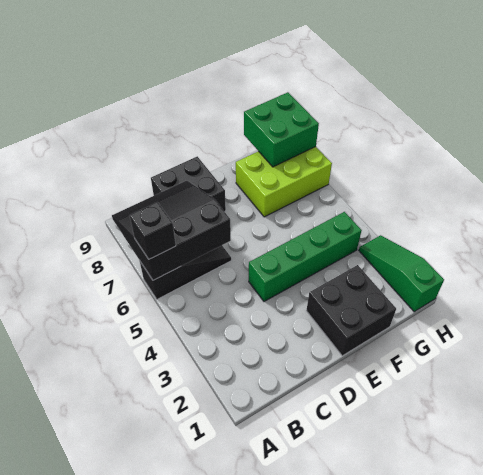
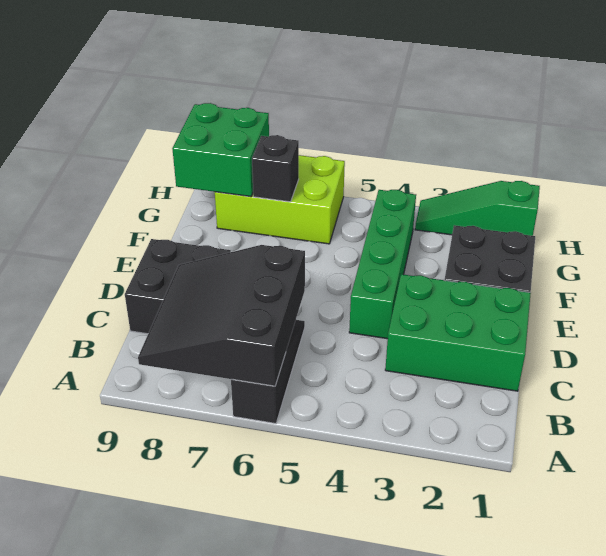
black brick A6 level 3 -> black brick G7 level 2
none -> green brick C1:D3 level 1
lime brick F7:H8 level 1 -> lime brick G6:H8 level 1

